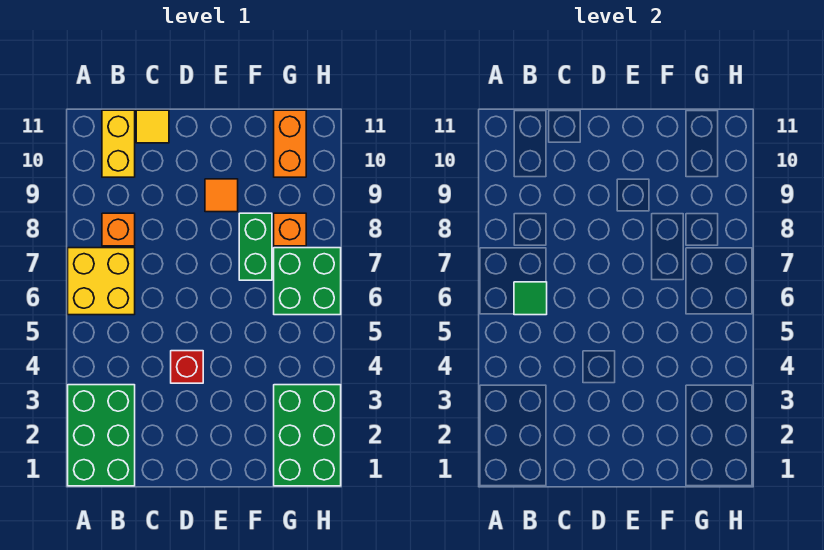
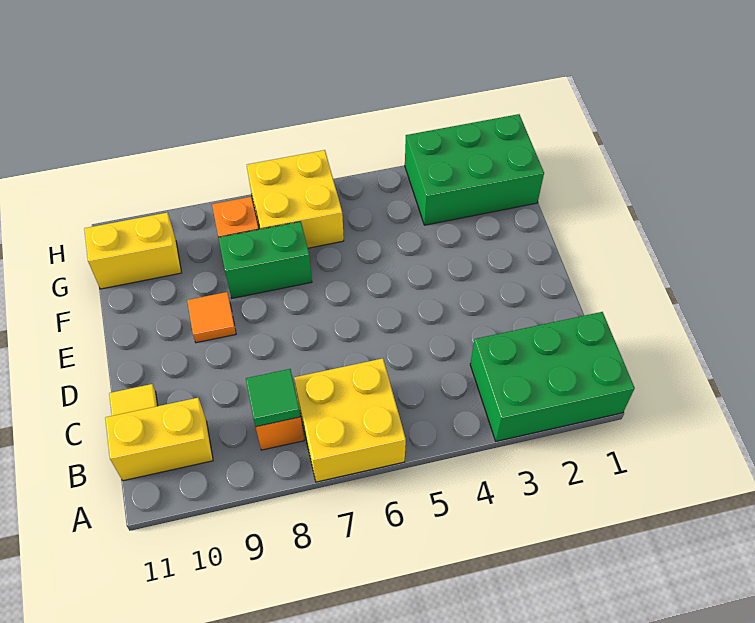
green tile B6 level 2 -> green tile B8 level 2
red brick D4 level 1 -> none
green brick G6:H7 level 1 -> yellow brick G6:H7 level 1
orange brick G10:G11 level 1 -> yellow brick G10:G11 level 1

